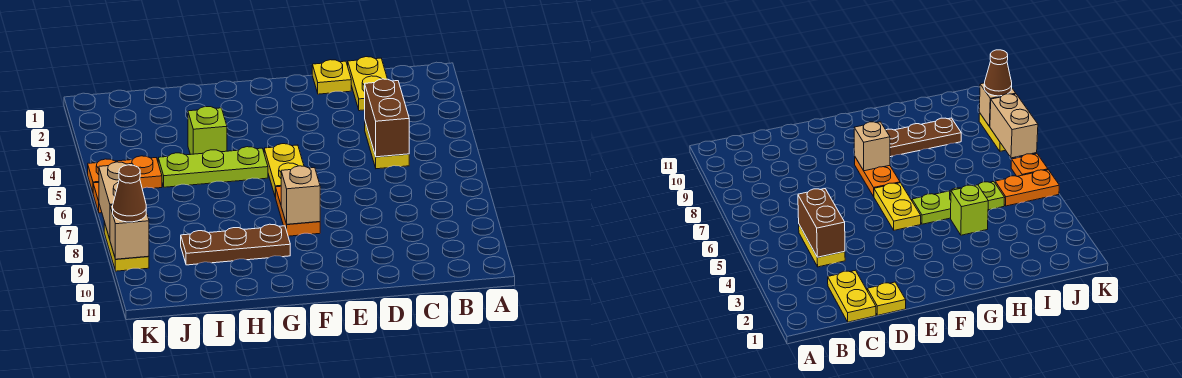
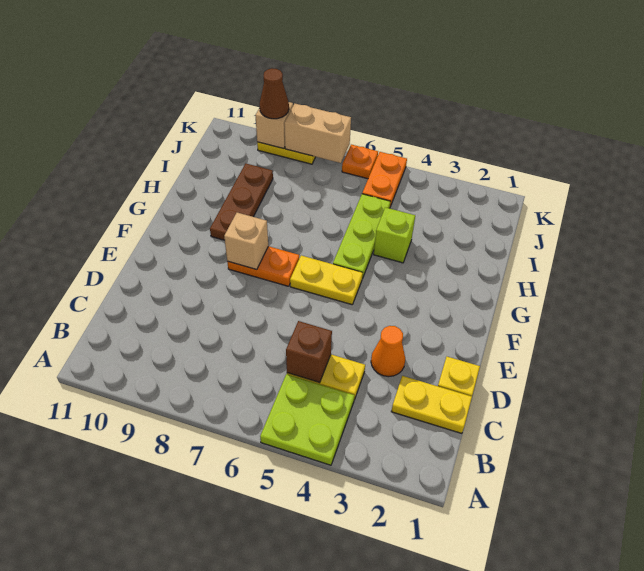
none -> lime plate A4:B5 level 1
brown brick C4:C5 level 2 -> brown brick C5 level 2
none -> orange cone D3 level 1

